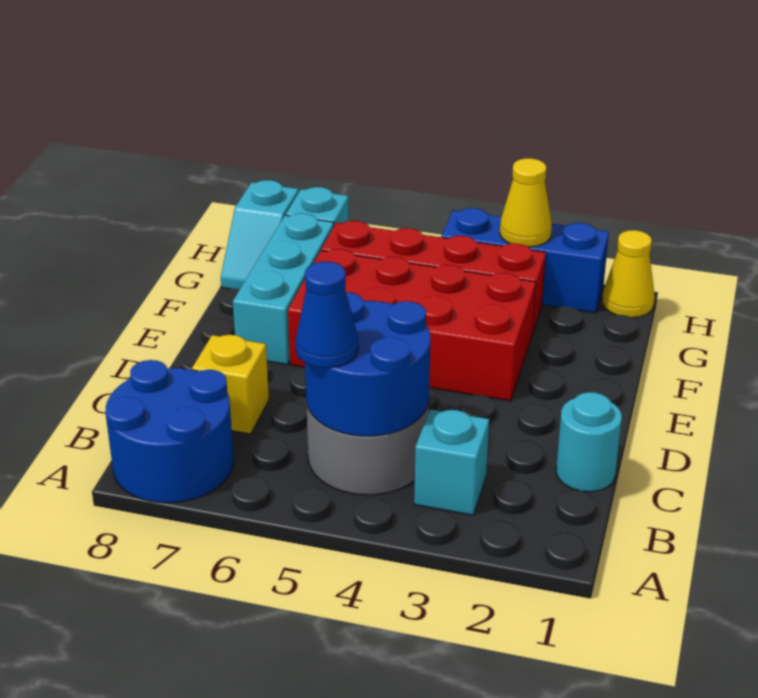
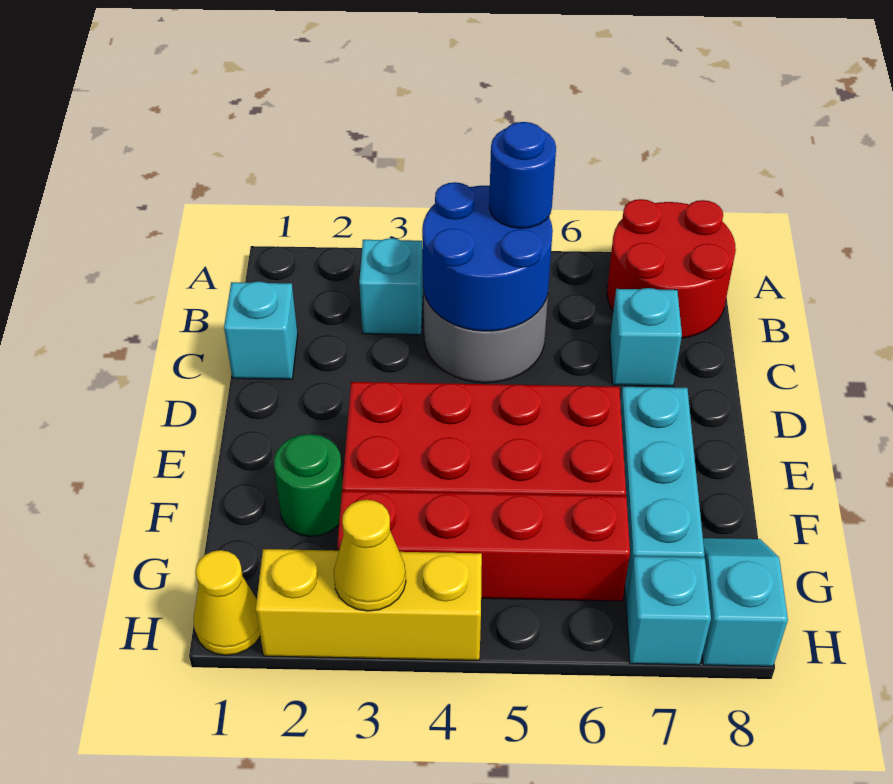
blue round brick A7:B8 level 1 -> red round brick A7:B8 level 1
blue cone B5 level 3 -> blue round brick B5 level 3
cyan round brick C1 level 1 -> cyan brick C1 level 1
yellow brick C7 level 1 -> cyan brick C7 level 1
none -> green round brick F2 level 1
blue brick H2:H4 level 1 -> yellow brick H2:H4 level 1

